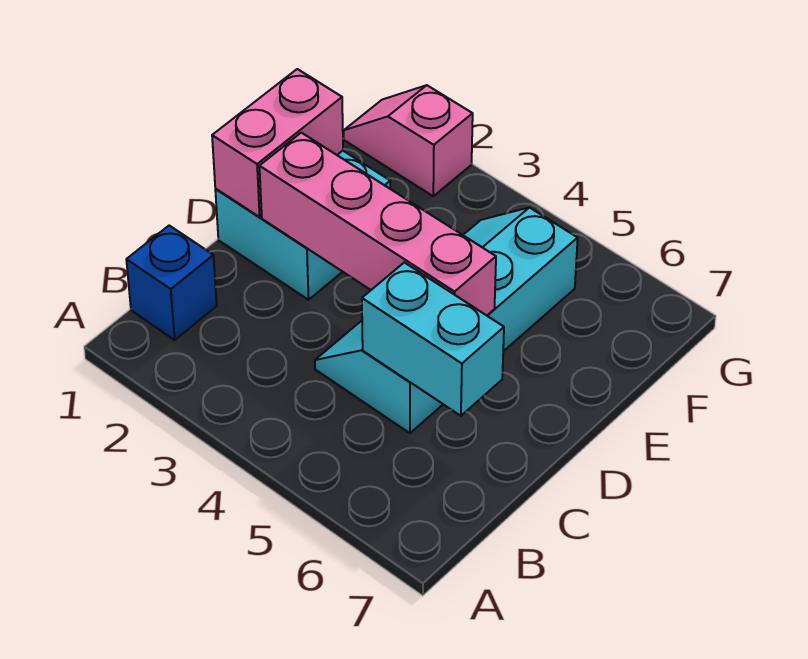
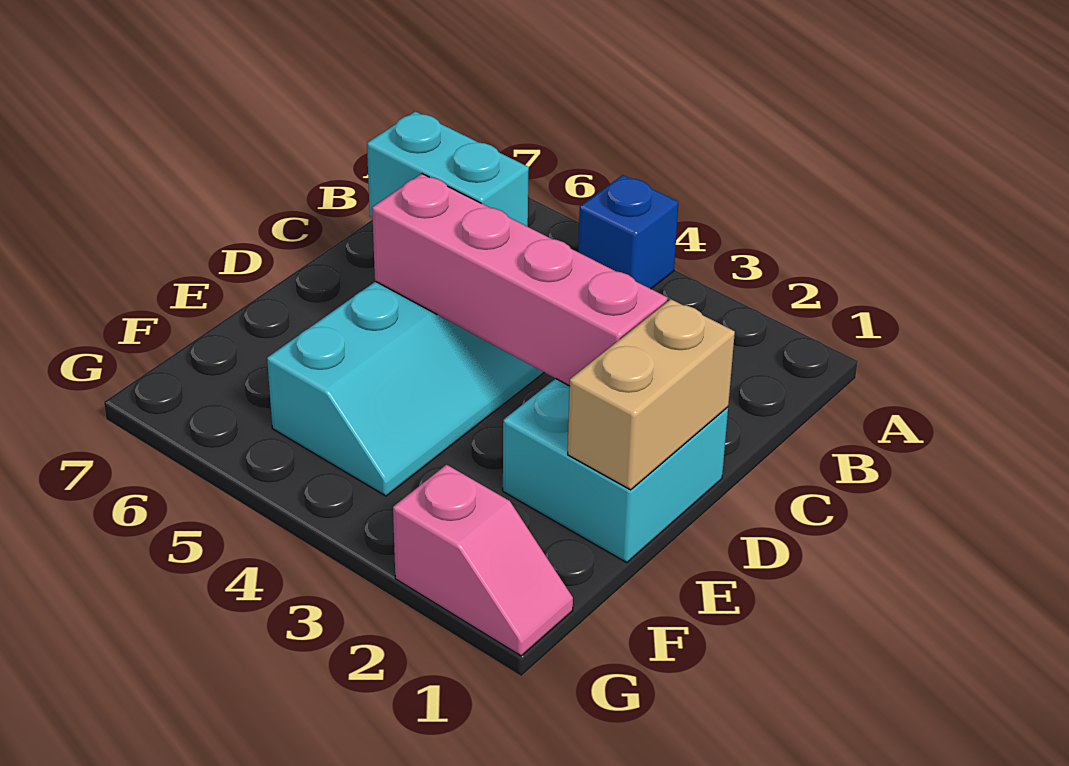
blue brick B1 level 1 -> blue brick A4 level 1
pink brick D1:E1 level 2 -> tan brick D1:E1 level 2

